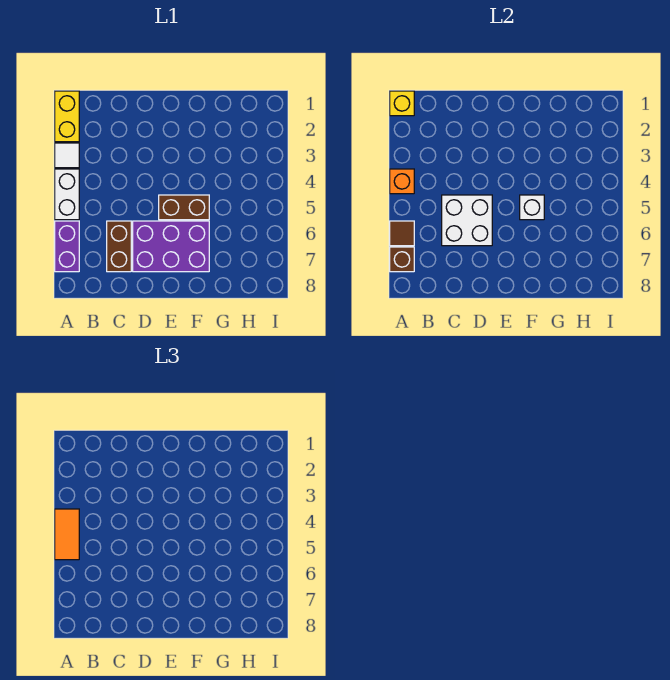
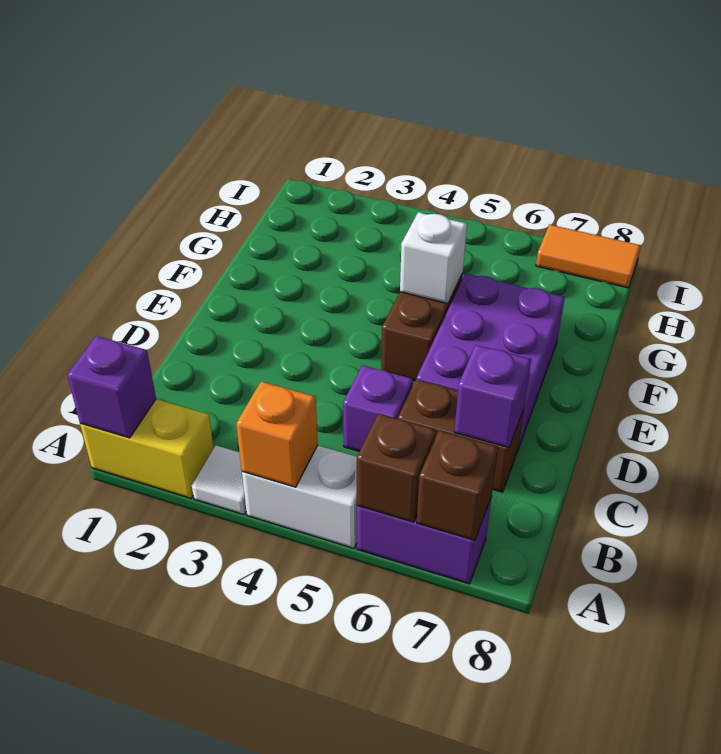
yellow brick A1 level 2 -> purple brick A1 level 2
orange tile A4:A5 level 3 -> orange tile I7:I8 level 1
brown tile A6 level 2 -> brown brick A6 level 2
none -> purple brick C5 level 1
white brick C5:D6 level 2 -> none
none -> purple brick C7 level 2

